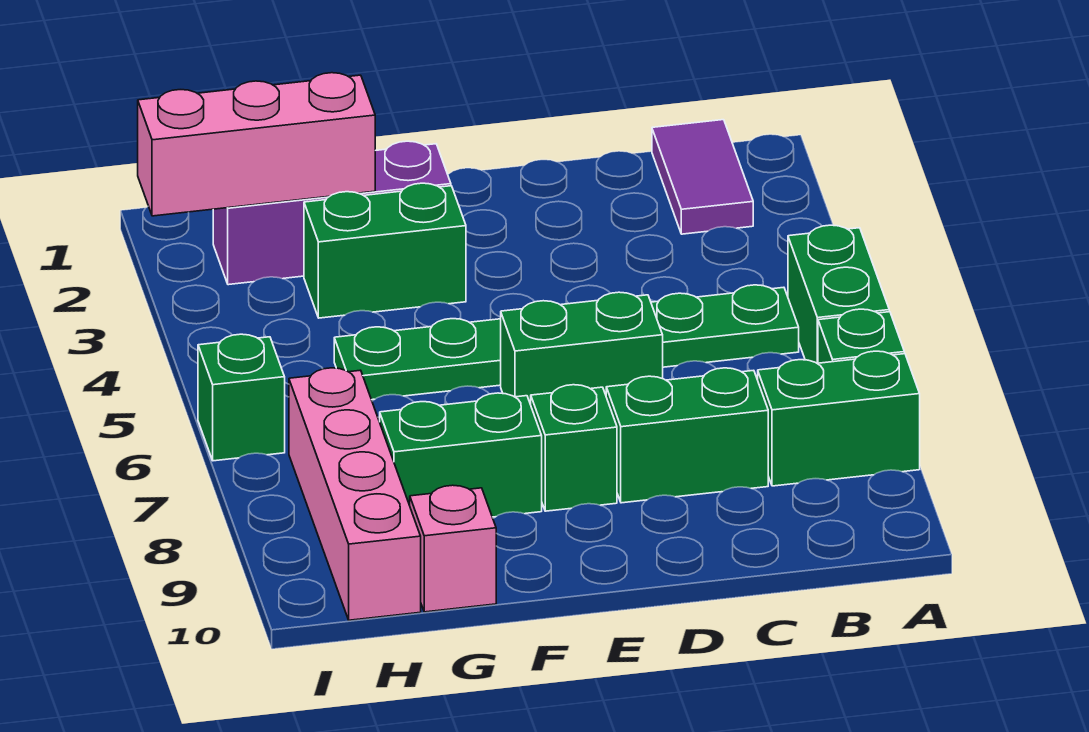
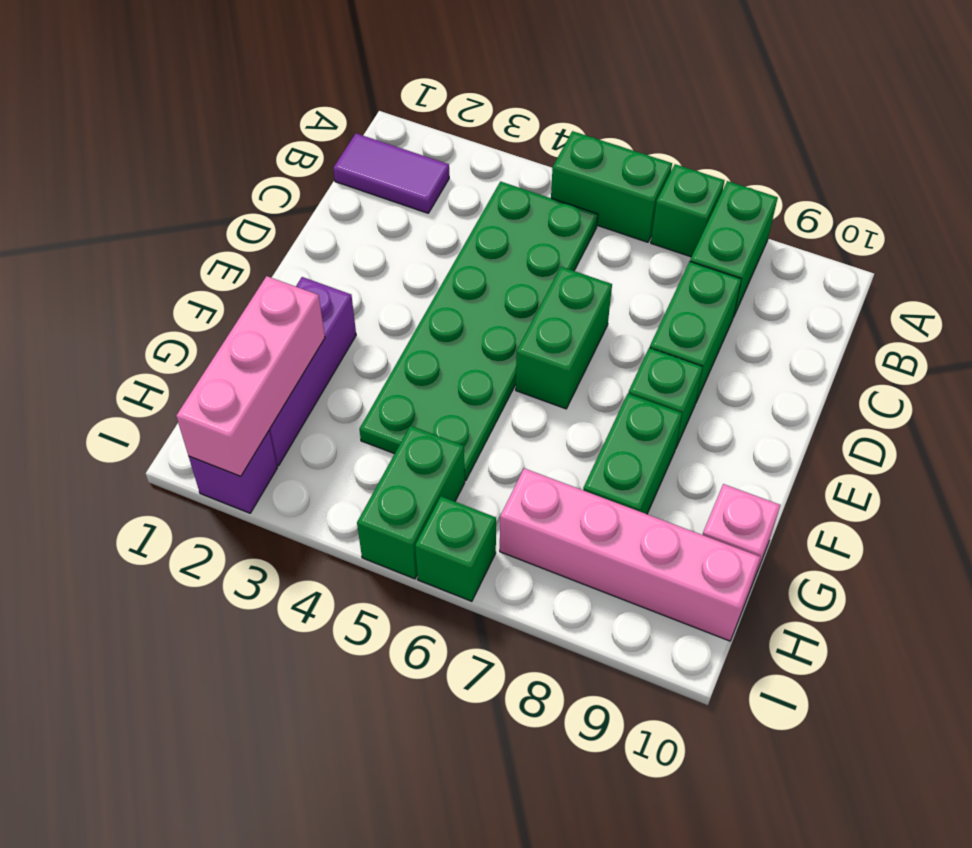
green plate B5:G5 level 1 -> green plate B4:G5 level 1
green brick F3:G3 level 1 -> green brick H5:I5 level 1
none -> purple brick I2 level 1

